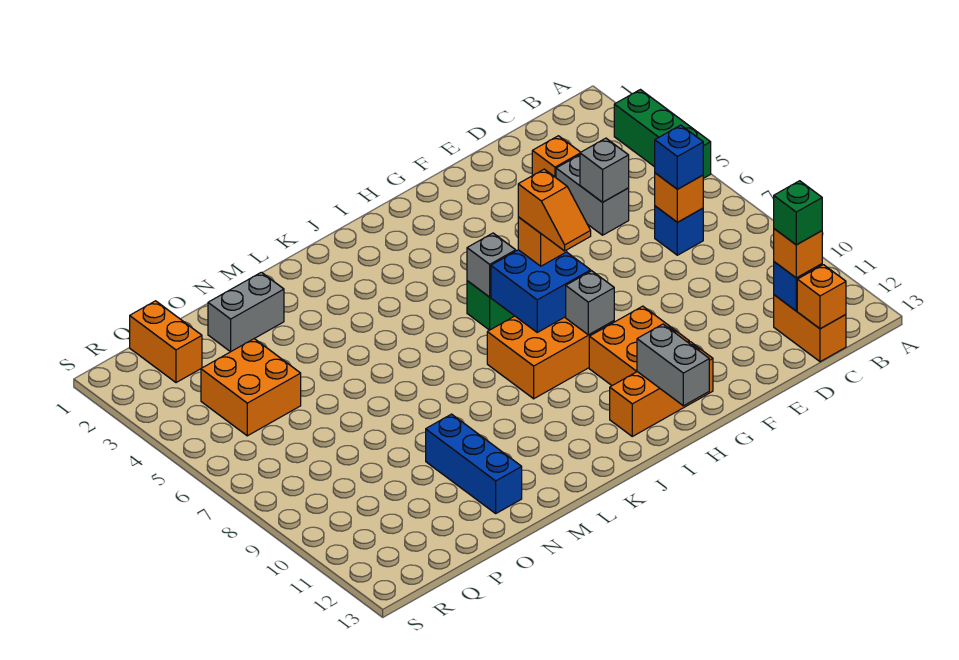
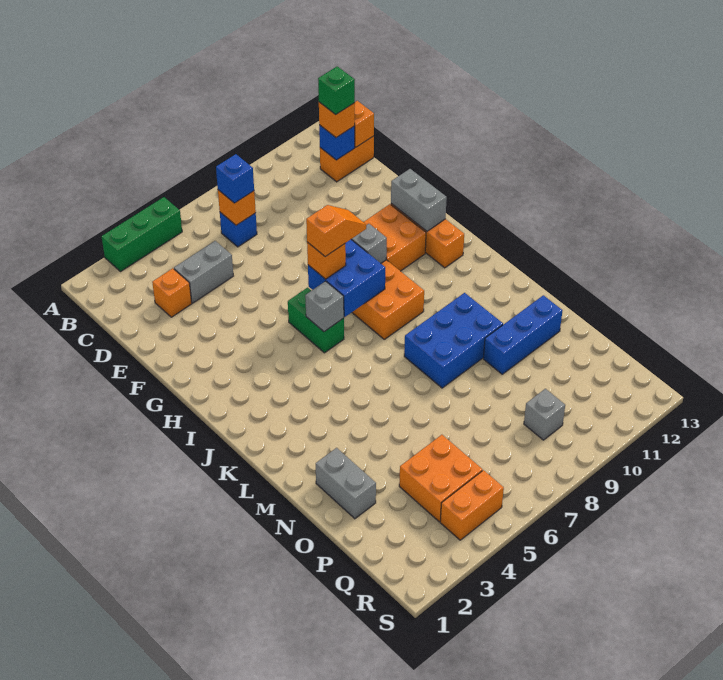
grey brick D5 level 2 -> grey brick Q9 level 1
grey brick H12:H13 level 2 -> grey brick G12:H12 level 2
none -> blue brick L8:M10 level 1
orange brick Q1:Q2 level 1 -> orange brick R4:R5 level 1

